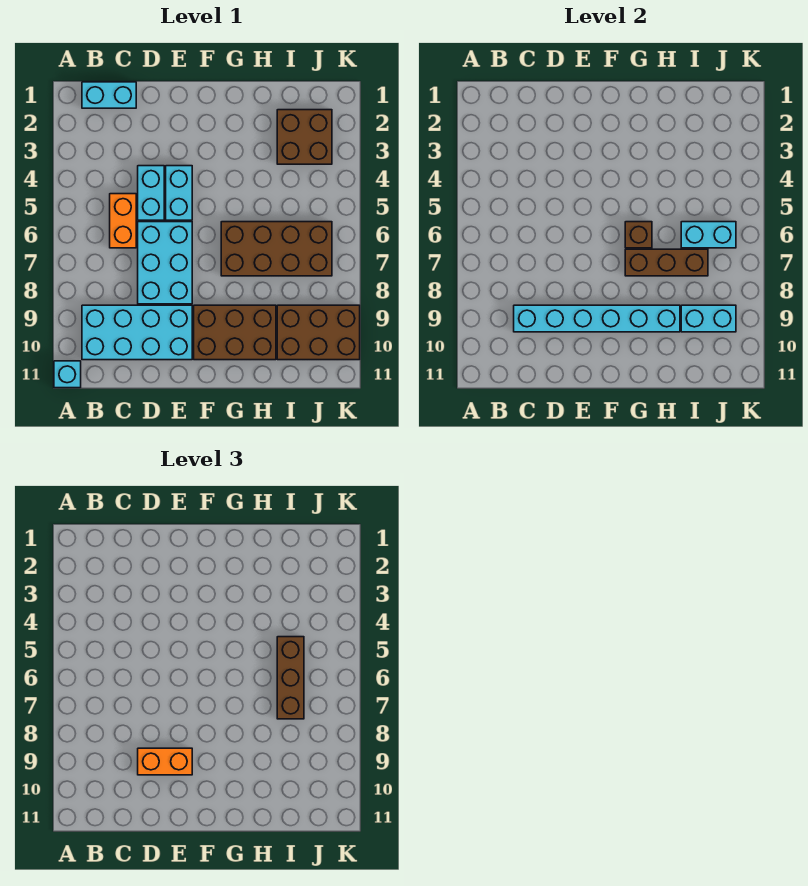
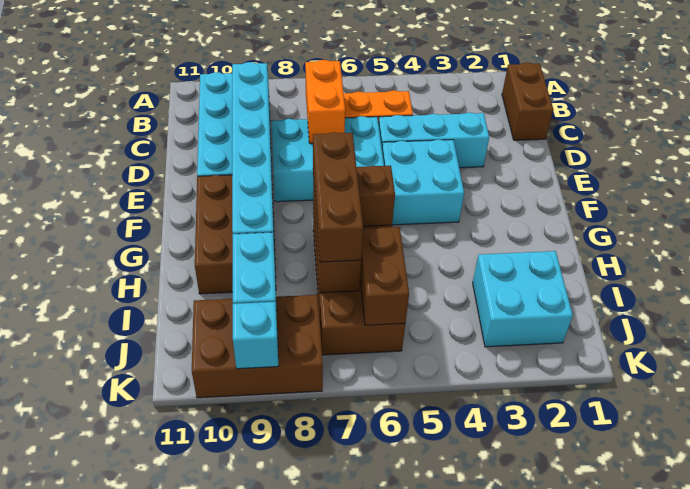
cyan brick A11 level 1 -> cyan brick K9 level 2
cyan brick B1:C1 level 1 -> brown brick B1:C1 level 1
cyan brick D4:D5 level 1 -> cyan brick D3:D5 level 1
orange brick D9:E9 level 3 -> orange brick C7:D7 level 2
cyan brick E4:E5 level 1 -> cyan brick E4:F5 level 1
brown brick I2:J3 level 1 -> cyan brick I2:J3 level 1
brown brick I5:I7 level 3 -> brown brick G7:I7 level 3
cyan brick I6:J6 level 2 -> brown brick I6:J6 level 2
brown brick I9:K10 level 1 -> brown brick J8:K10 level 1

